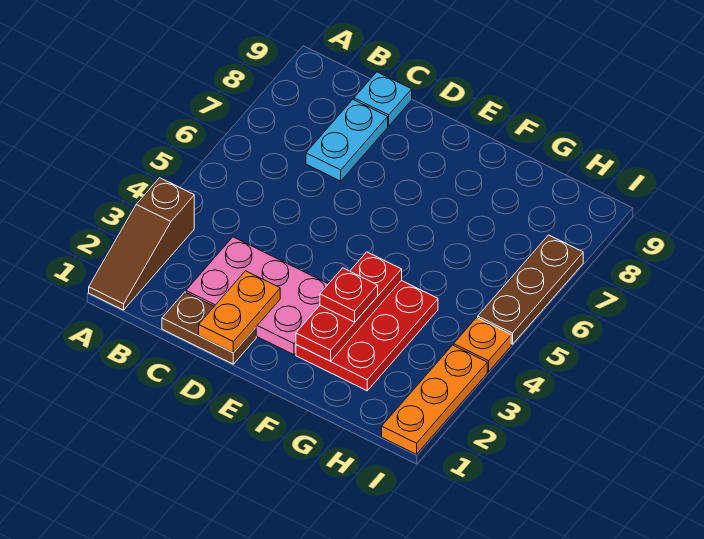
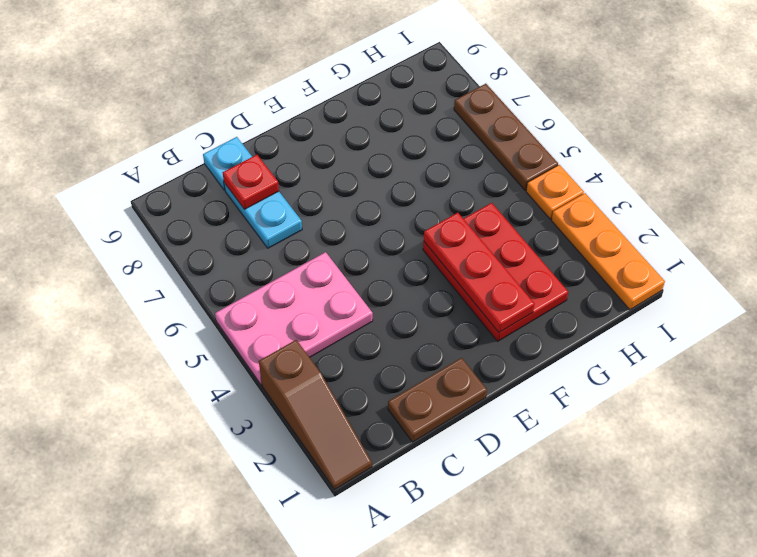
pink plate C2:E3 level 1 -> pink plate A4:C5 level 1
orange plate D1:D2 level 2 -> none
red plate F3 level 3 -> red plate C8 level 2

